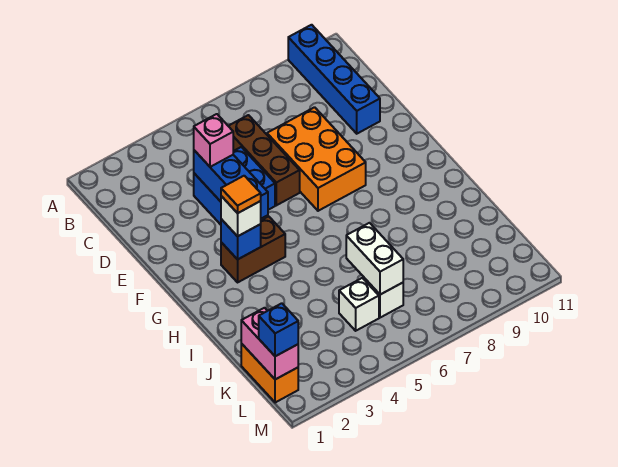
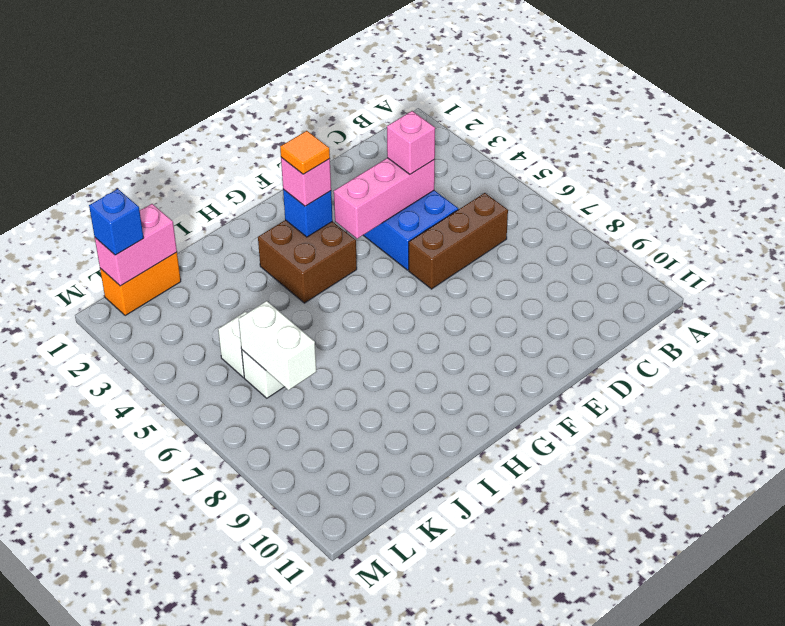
blue brick A10:D10 level 1 -> none
blue brick D4:F4 level 2 -> pink brick D4:F4 level 2
orange brick D7:F8 level 1 -> none
brown brick G3:G4 level 1 -> brown brick G3:H4 level 1
white brick G3 level 3 -> pink brick G3 level 3
white brick J6:K6 level 2 -> white brick K6:K7 level 2

